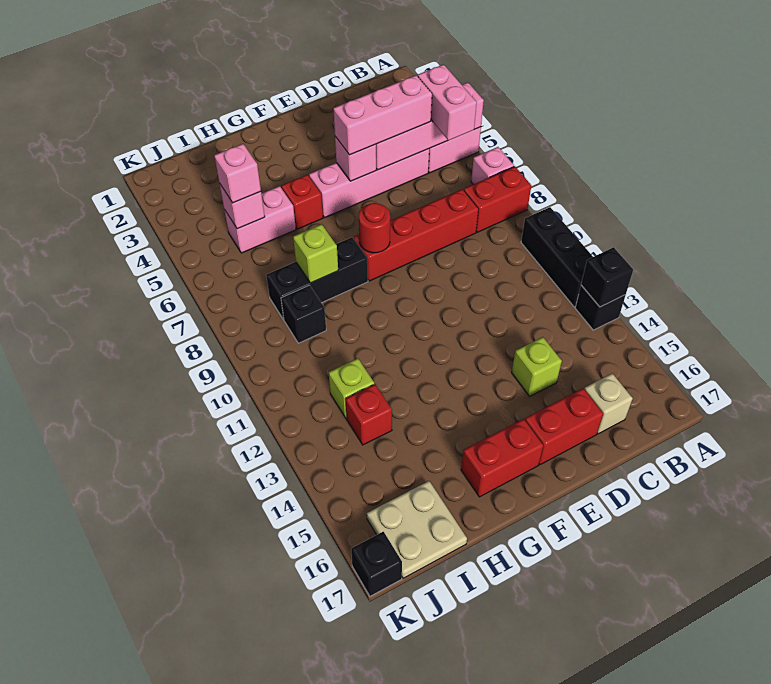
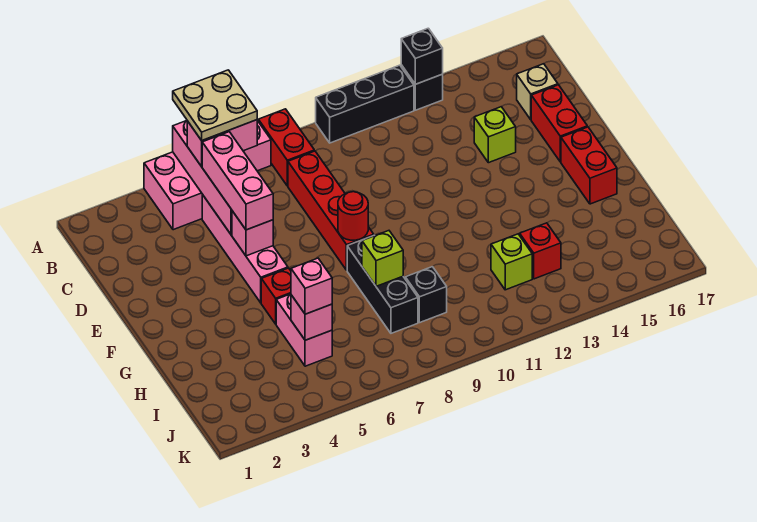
tan plate I16:J17 level 1 -> tan plate A5:B6 level 4
black brick K17 level 1 -> none

